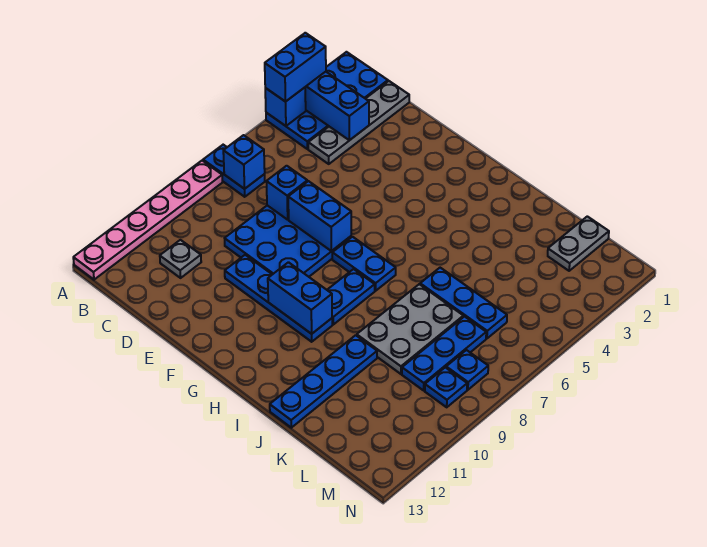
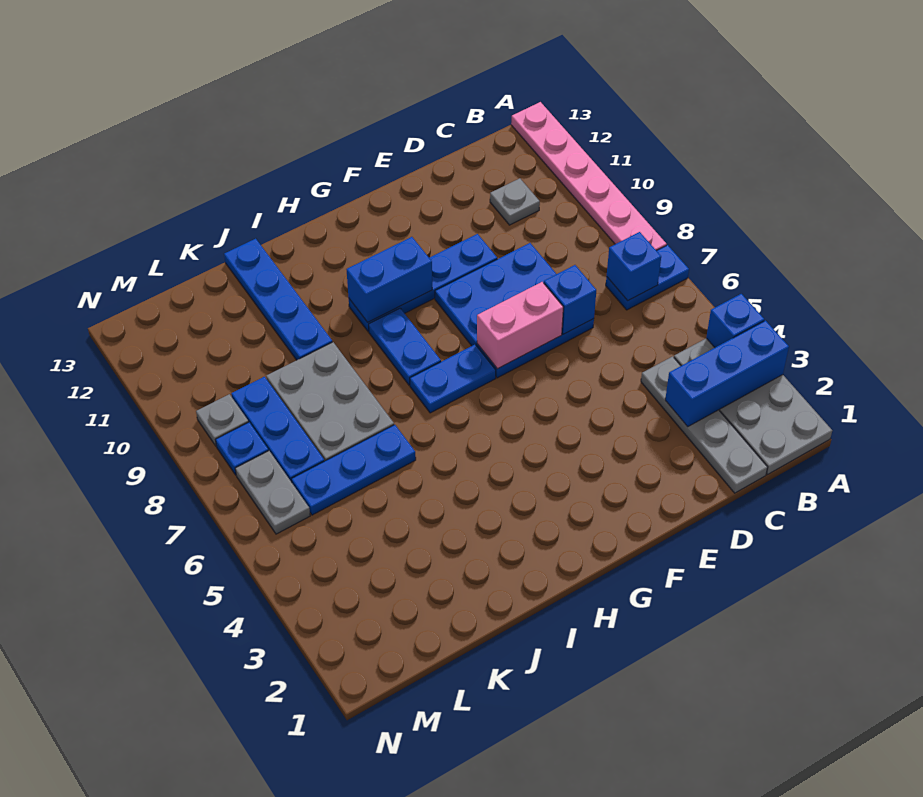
blue plate A1:B4 level 1 -> grey plate A1:B4 level 1
blue brick A3:A4 level 3 -> none
blue brick E7:F7 level 2 -> pink brick E7:F7 level 2
grey plate L1:L2 level 1 -> grey plate M6:M7 level 1
blue plate M9 level 1 -> grey plate M9 level 1

